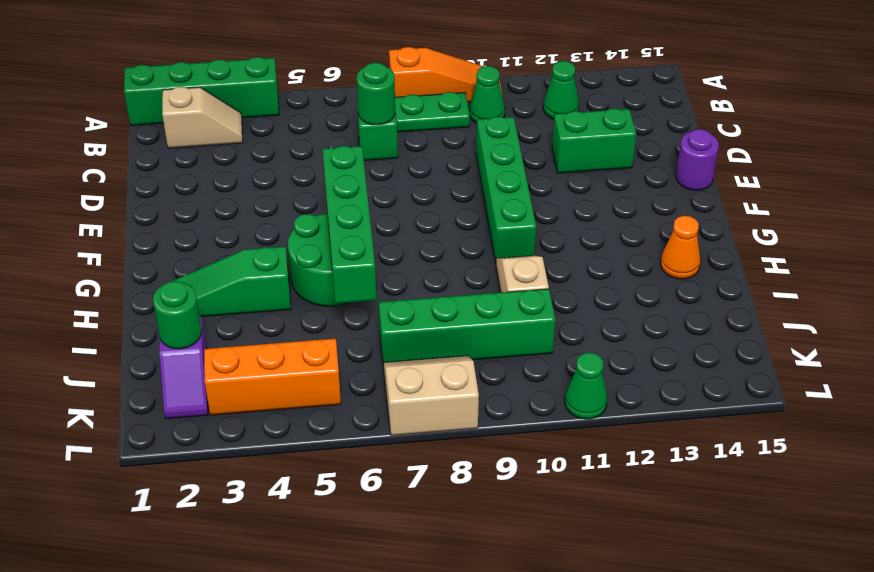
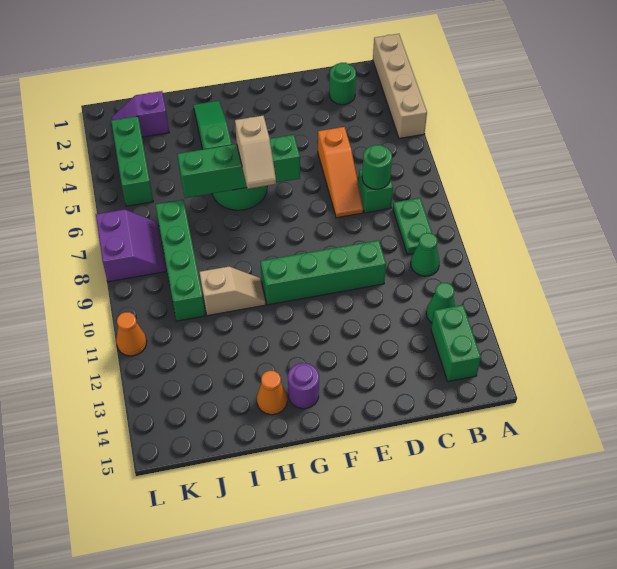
green brick A1:A4 level 1 -> tan brick A1:A4 level 1
orange slope A8:A10 level 1 top 8 -> orange slope D5:D7 level 1 top 5
tan slope B2:B3 level 1 top 2 -> tan slope G6:G7 level 3 top 6
green brick D12:D13 level 1 -> green brick B13:B14 level 1
purple round brick E15 level 1 -> purple round brick G14 level 1
green round brick J2 level 2 -> green round brick C2 level 1
orange brick K3:K5 level 1 -> green brick K3:K5 level 1
tan slope K7:L8 level 1 top L -> purple slope K7:L8 level 1 top L
green cone L11 level 1 -> orange cone L11 level 1

